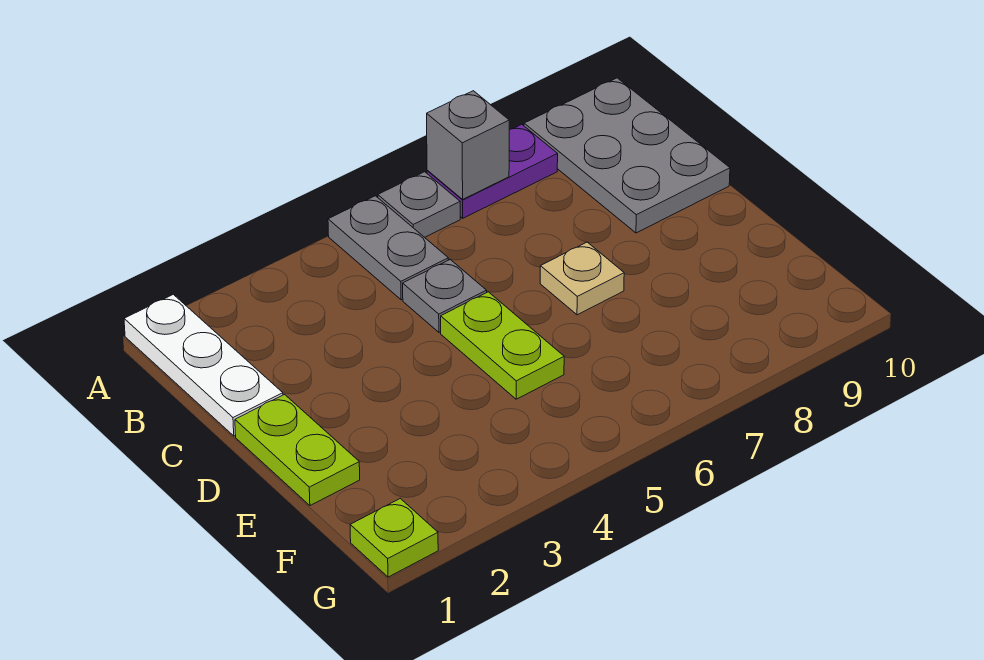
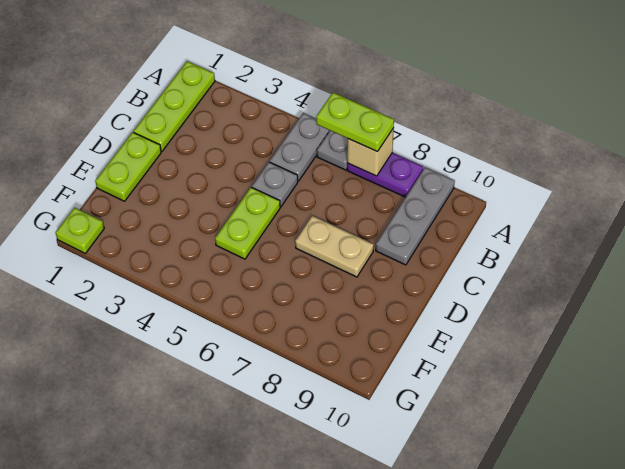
white plate A1:C1 level 1 -> lime plate A1:C1 level 1
none -> lime plate A6:A7 level 3
grey brick A7 level 2 -> tan brick A7 level 2
grey plate A9:C10 level 1 -> grey plate A9:C9 level 1
tan plate D7 level 1 -> tan plate D7:D8 level 1

